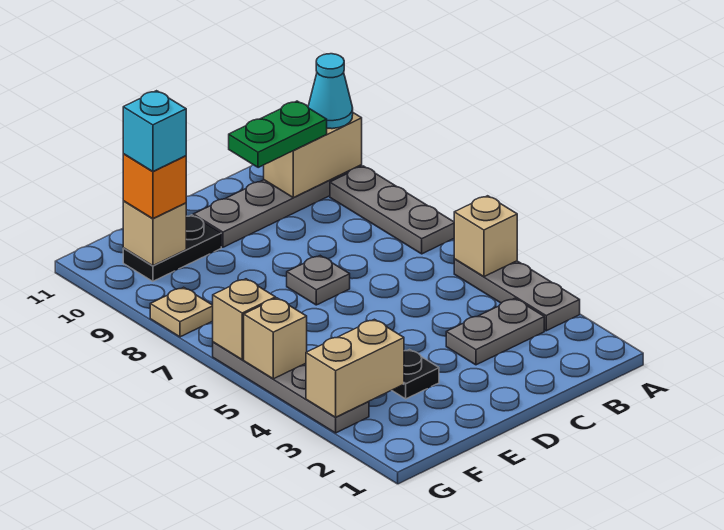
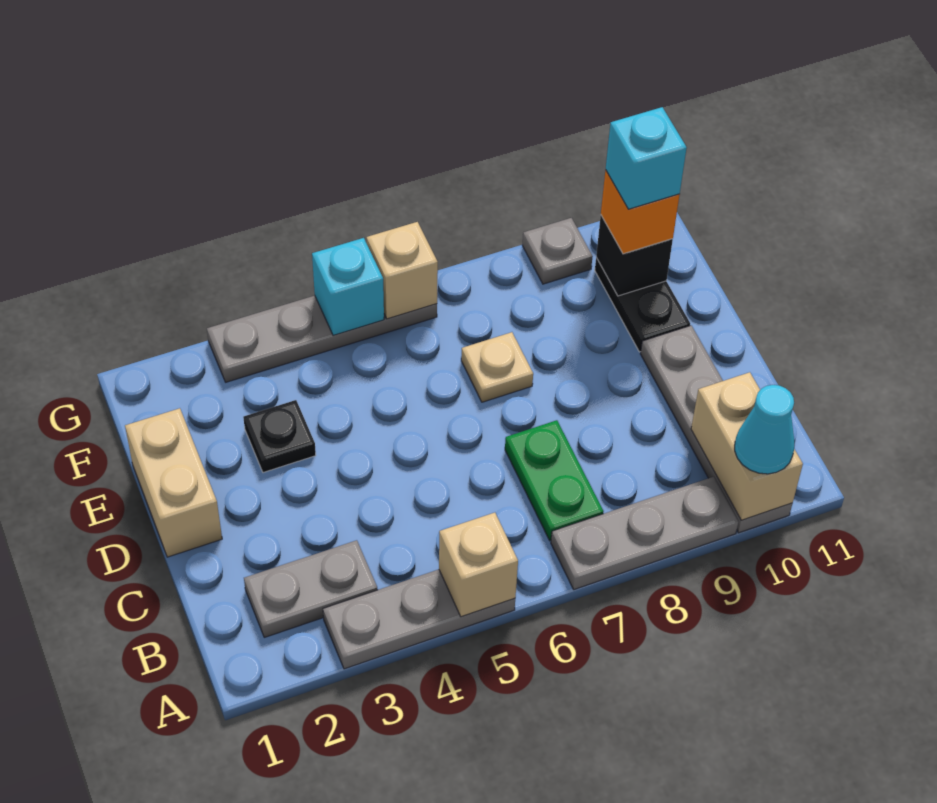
grey plate B3:C3 level 1 -> grey plate B2:B3 level 1
green plate B10:C10 level 3 -> green plate B7:C7 level 1
grey plate D7 level 1 -> grey plate G9 level 1
tan brick F3:G3 level 2 -> tan brick D1:E1 level 1
tan brick F10 level 2 -> black brick F10 level 2
tan brick G5 level 2 -> cyan brick G5 level 2
tan plate G8 level 1 -> tan plate E7 level 1

